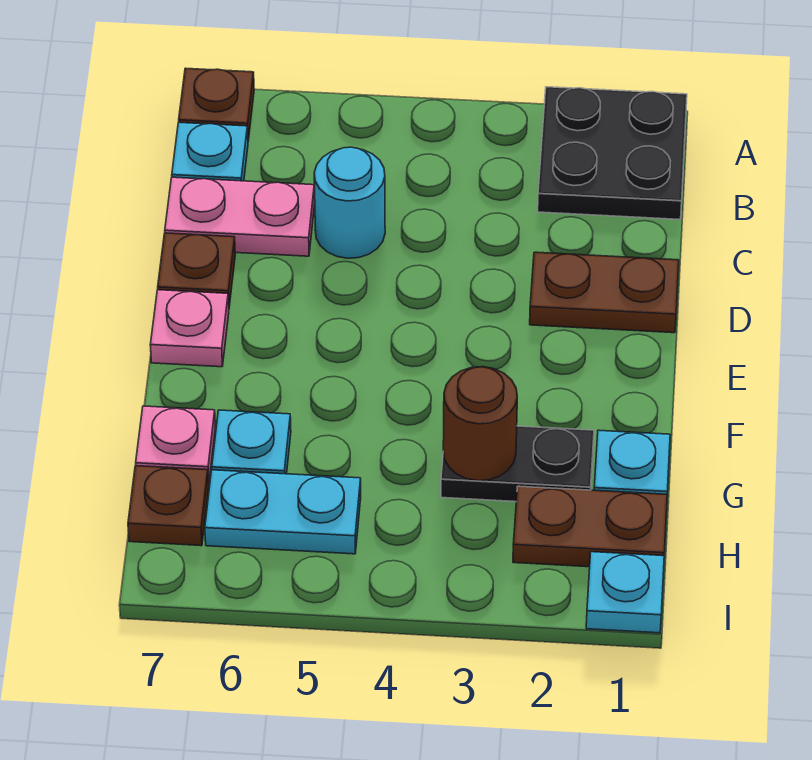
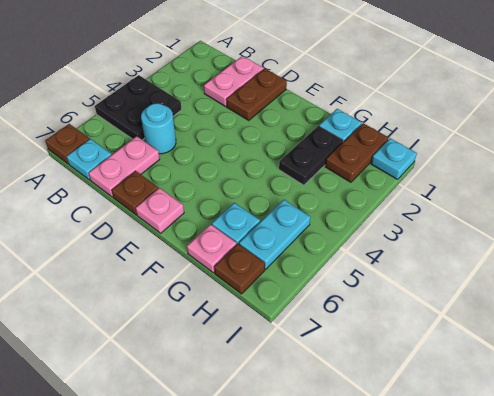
black plate A1:B2 level 1 -> black plate A4:B5 level 1
none -> pink plate C1:C2 level 1
brown round brick G3 level 2 -> none

